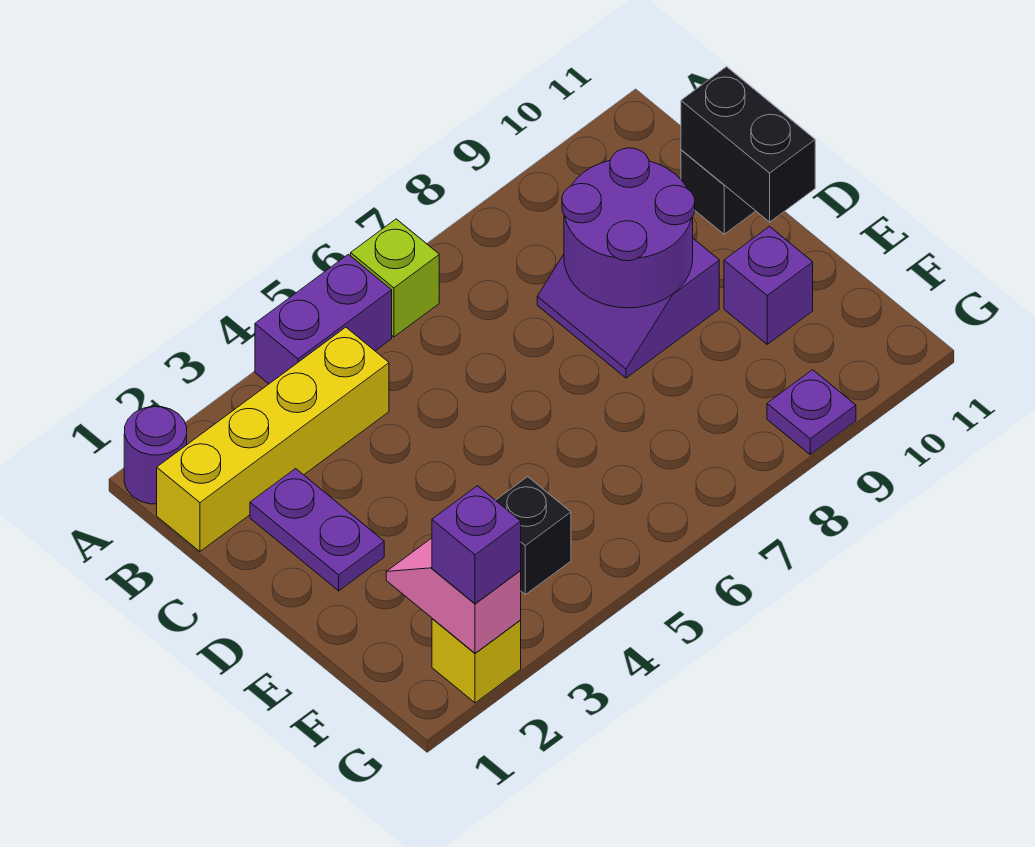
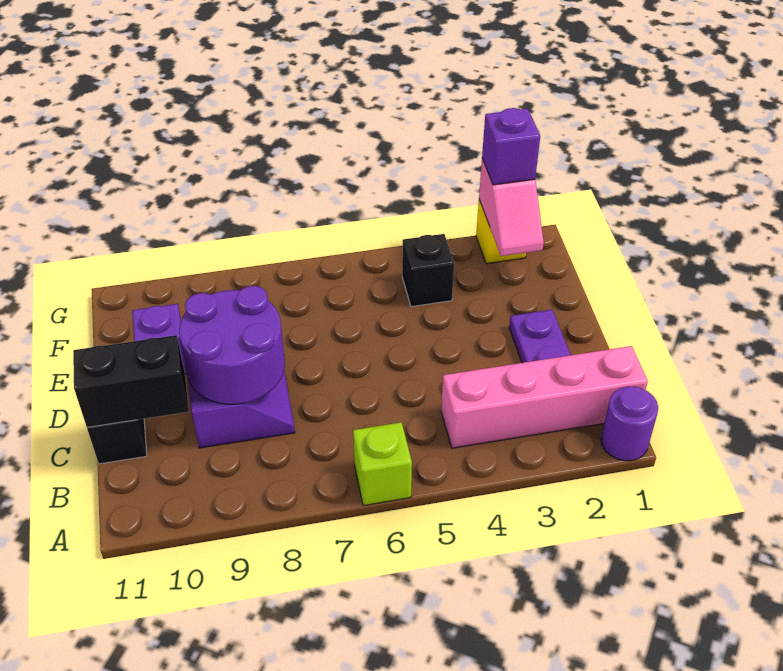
purple brick A4:A5 level 1 -> none
yellow brick B1:B4 level 1 -> pink brick B1:B4 level 1
black brick C11:D11 level 2 -> black brick C10:C11 level 2
purple plate G9 level 1 -> none

